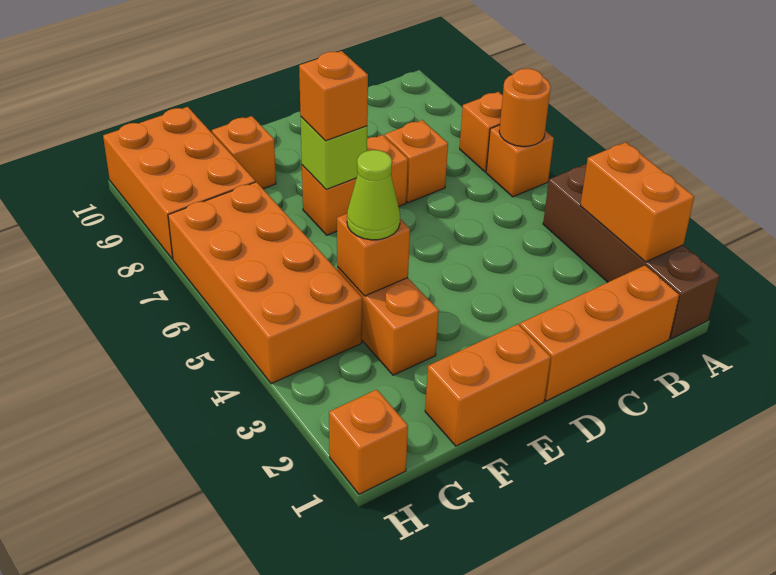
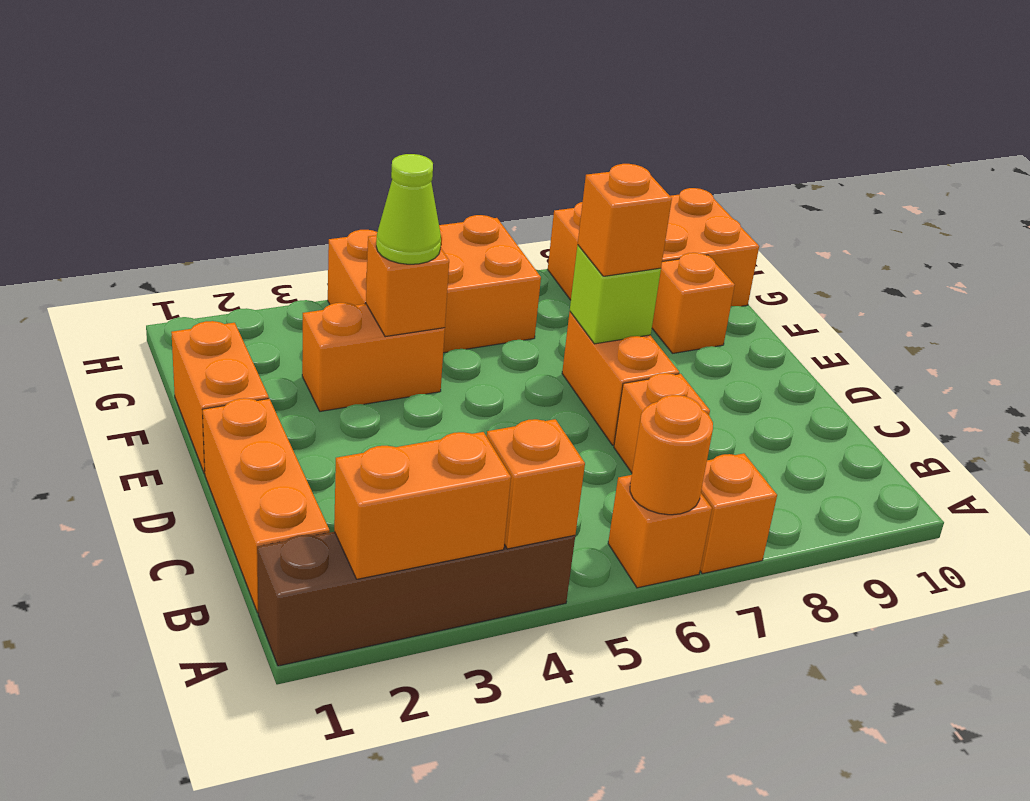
orange brick G4:H7 level 1 -> orange brick G4:H6 level 1
orange brick H1 level 1 -> orange brick A4 level 2

